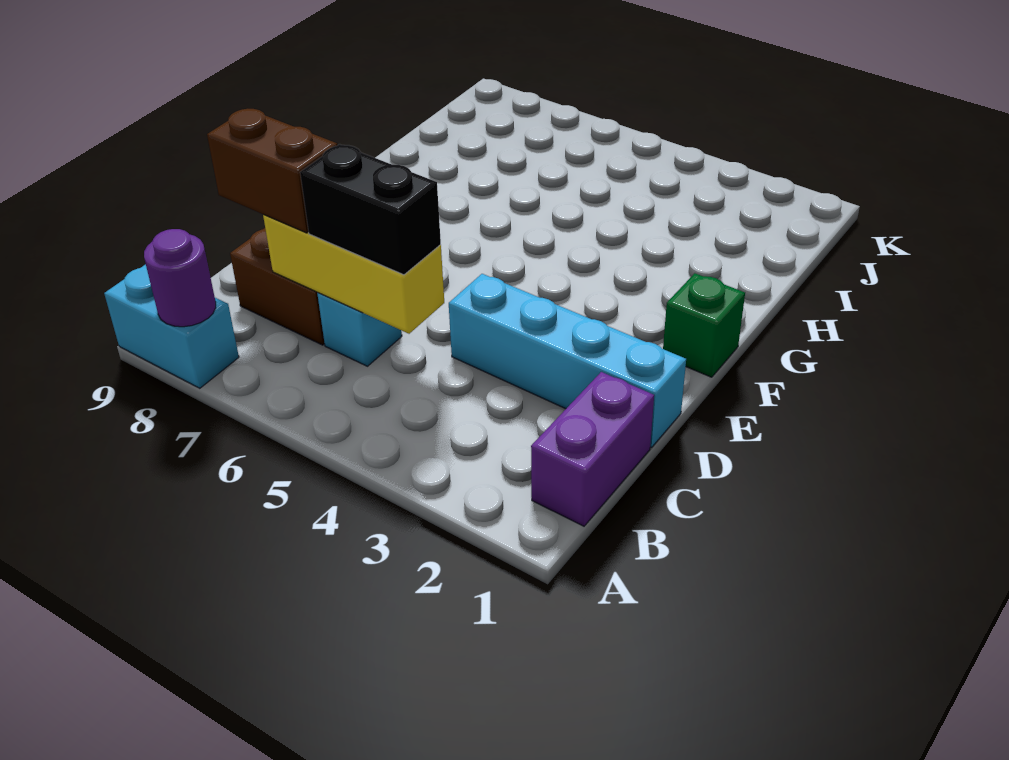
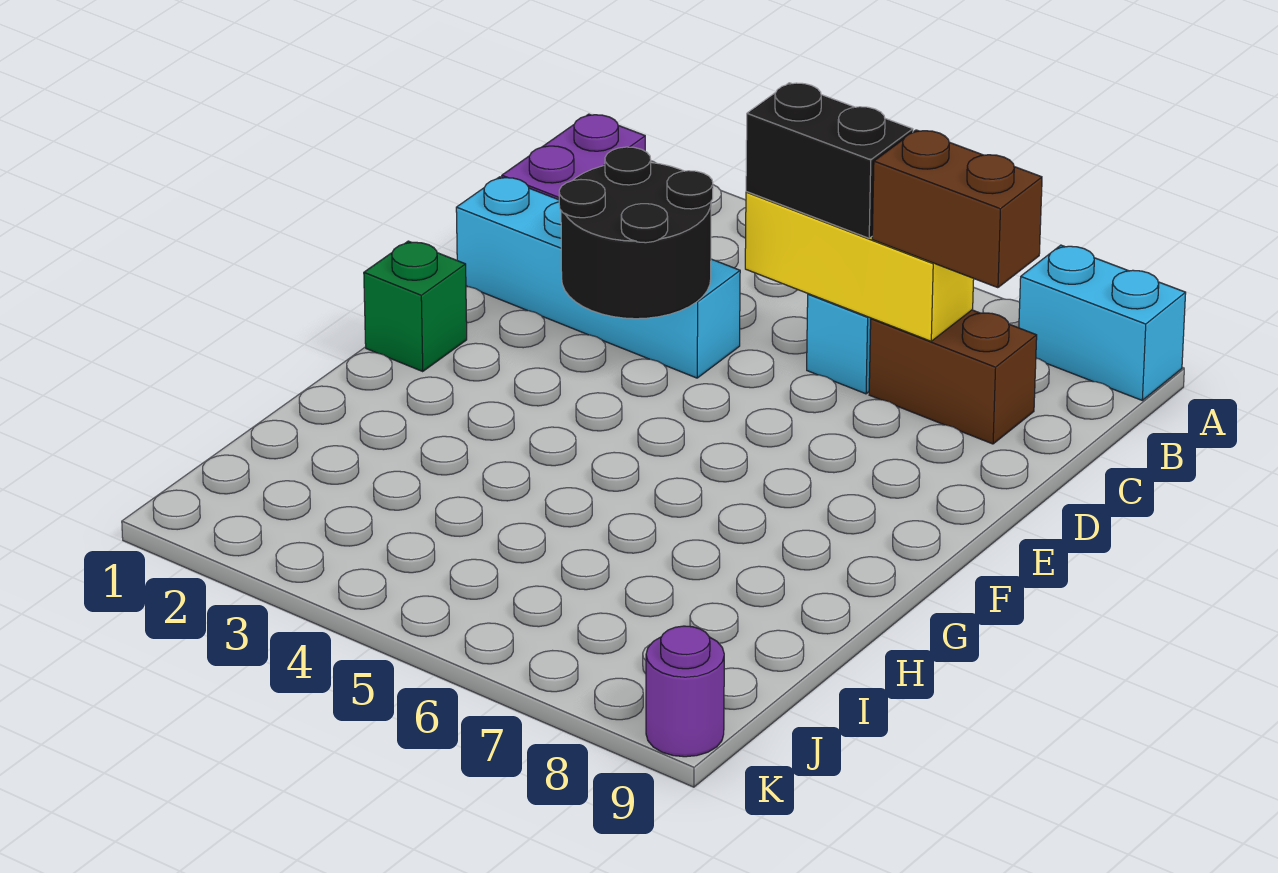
purple round brick A8 level 2 -> purple round brick K9 level 1
none -> black round brick D3:E4 level 2

